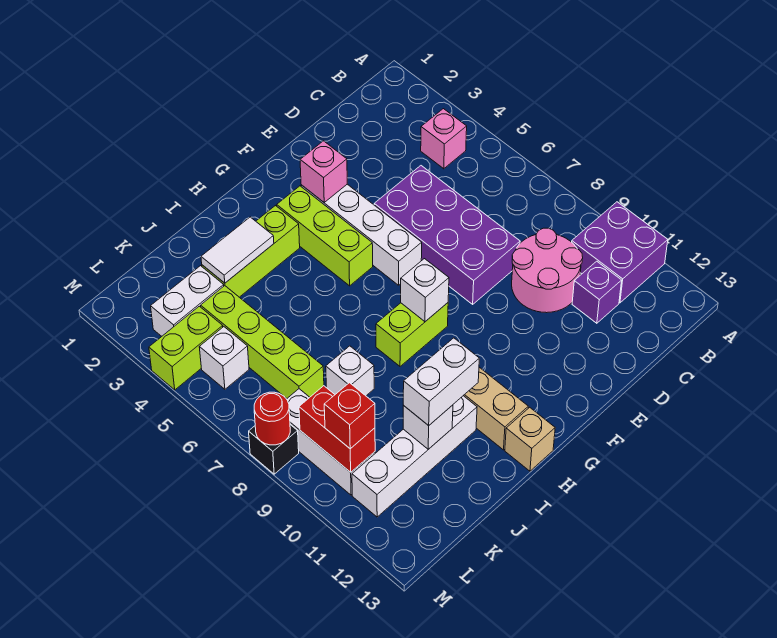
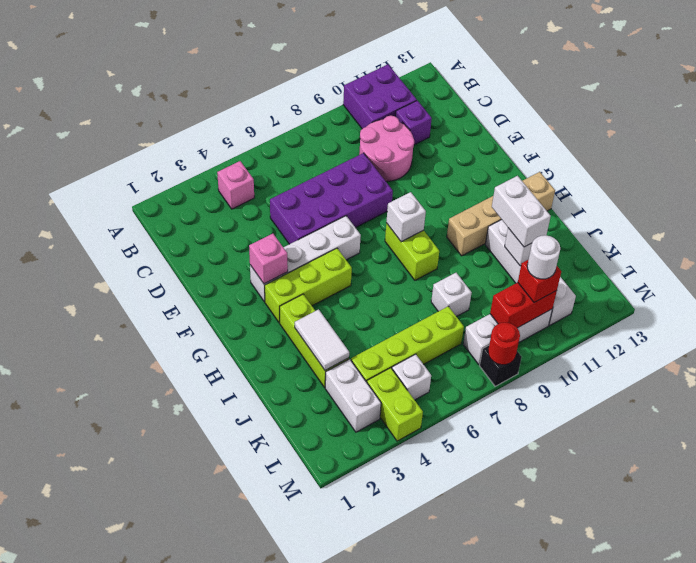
none -> white round brick L10 level 4

